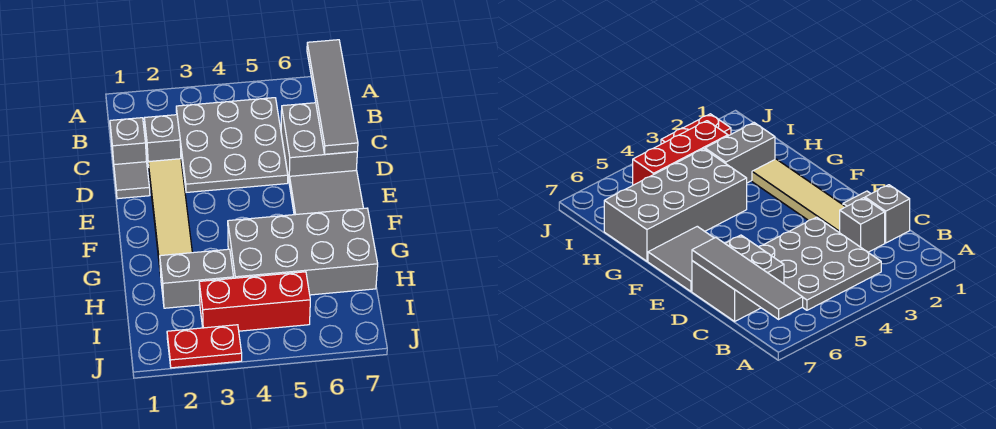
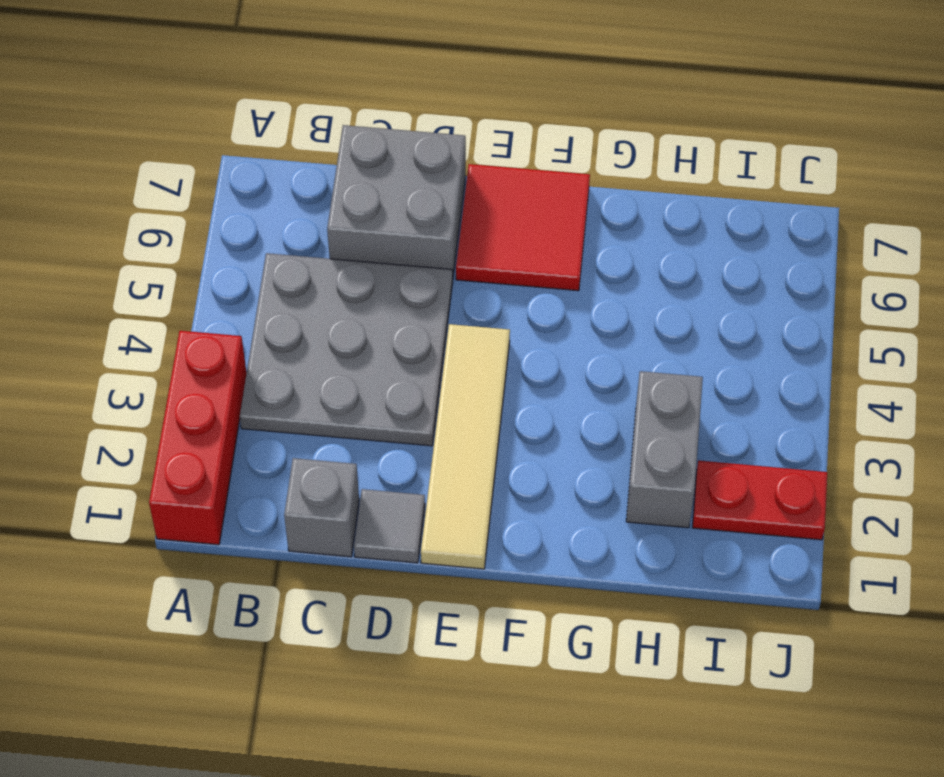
grey tile A7:D7 level 2 -> none
grey brick C2 level 1 -> none
tan tile D2:G2 level 1 -> tan tile E1:E4 level 1
grey tile E6:F7 level 1 -> red tile E6:F7 level 1
grey brick G4:H7 level 1 -> none
red brick I3:I5 level 1 -> red brick A1:A3 level 1
red plate J2:J3 level 1 -> red plate I2:J2 level 1

